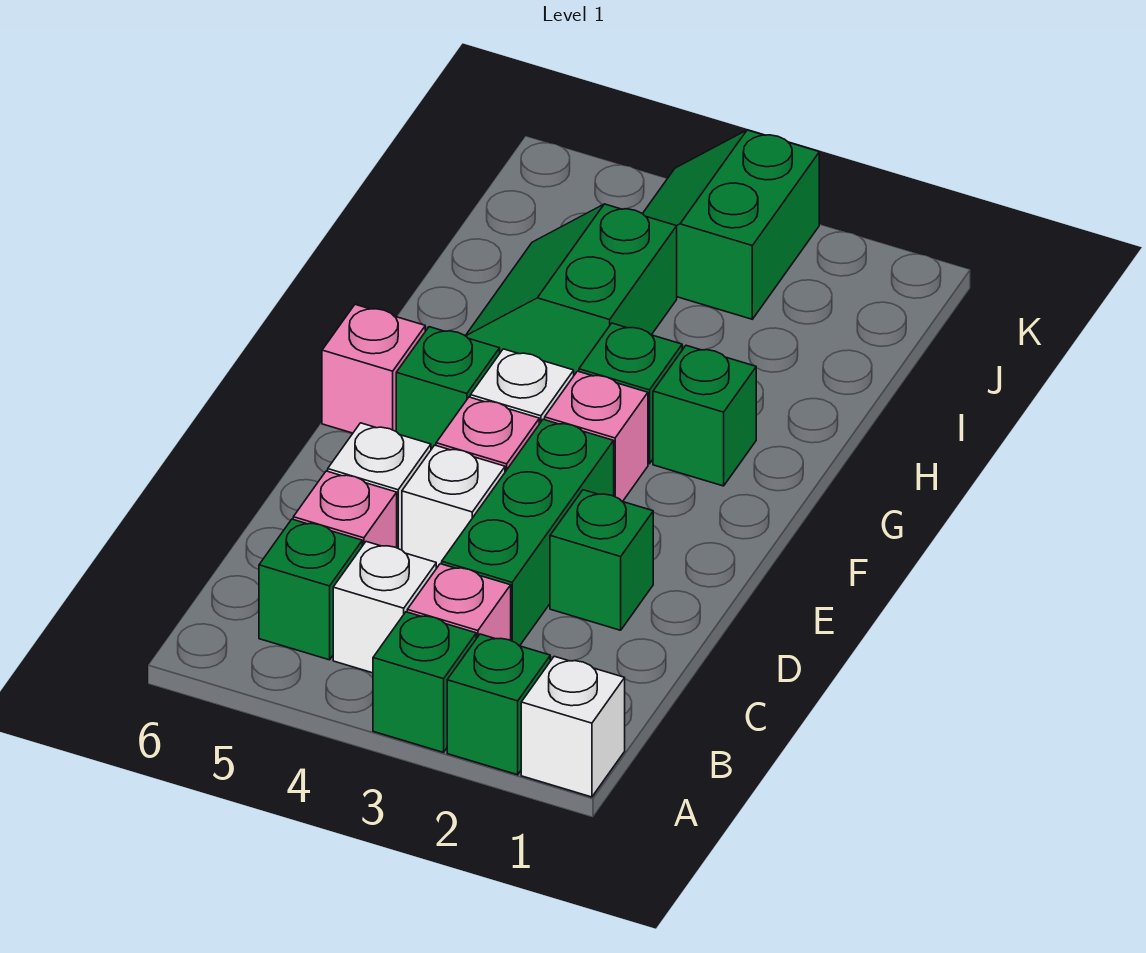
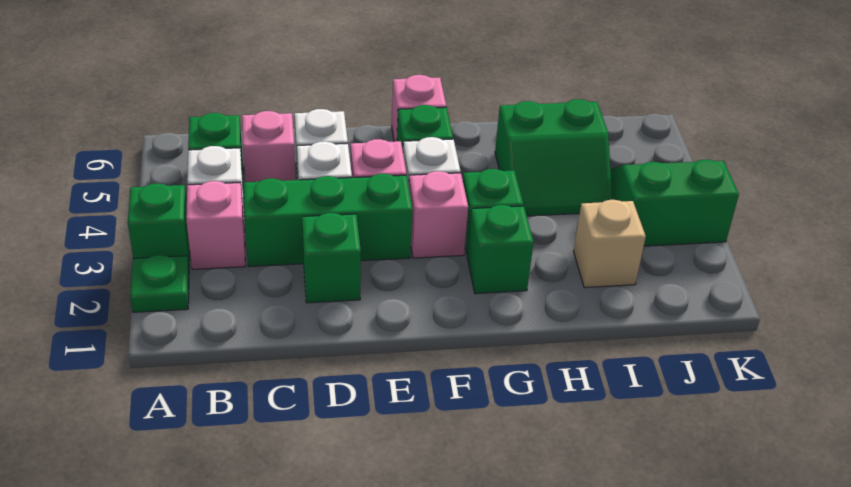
white brick A1 level 1 -> none
green brick A2 level 1 -> green plate A2 level 1
green slope H4:I5 level 1 top 4 -> green slope H4:I5 level 1 top 5
none -> tan brick I2 level 1

